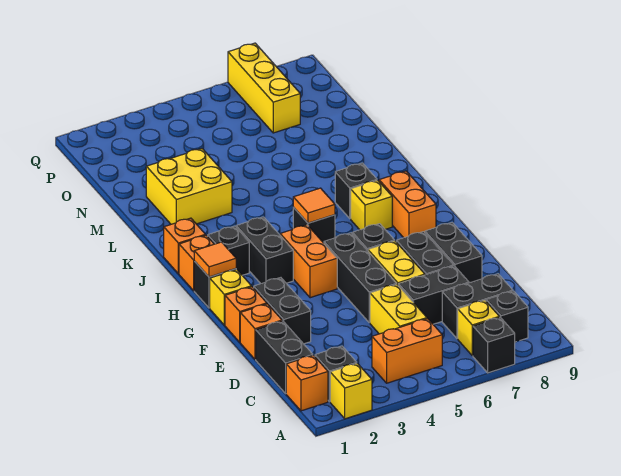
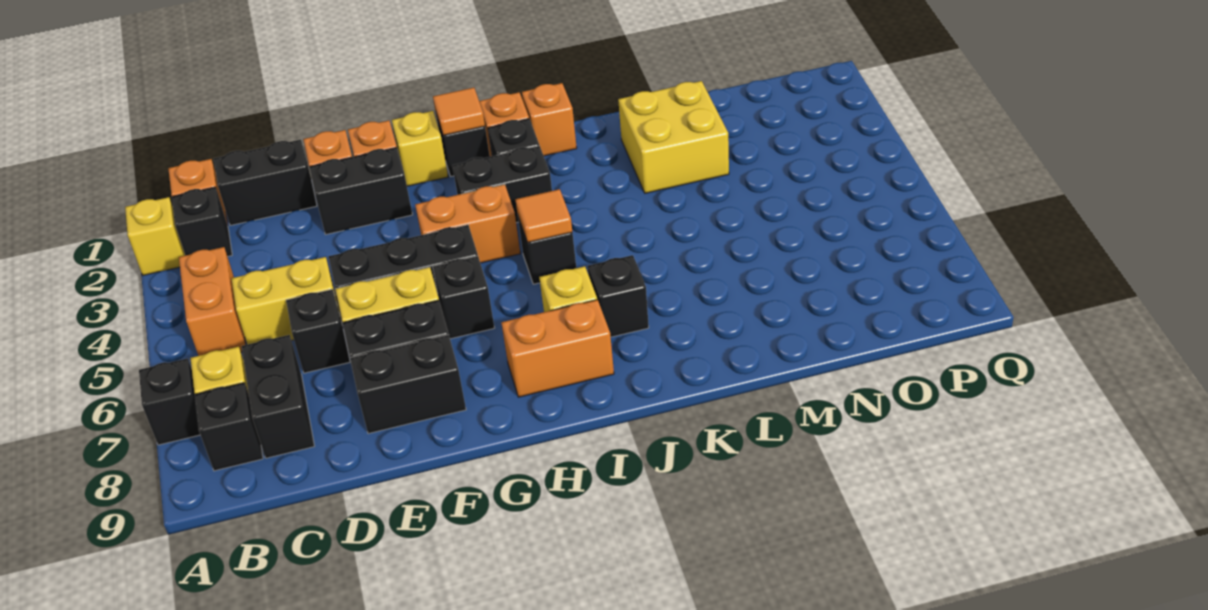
black brick D6:D7 level 1 -> black brick D6 level 1
yellow brick O7:Q7 level 1 -> none

